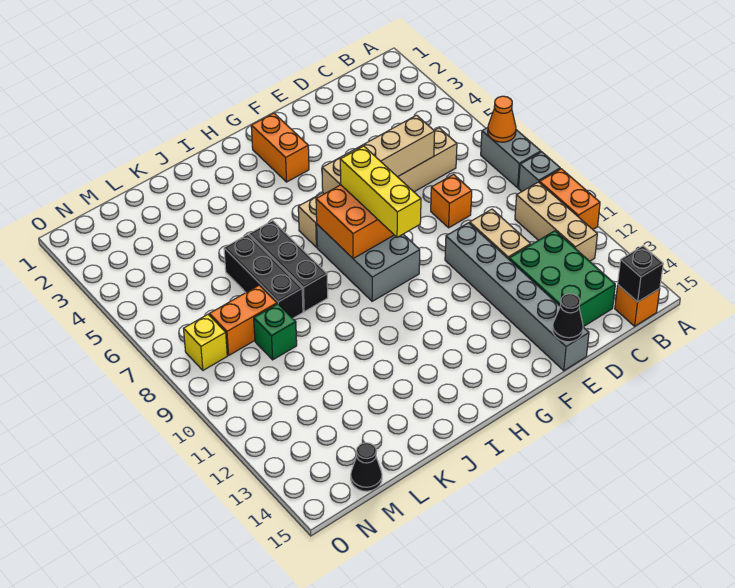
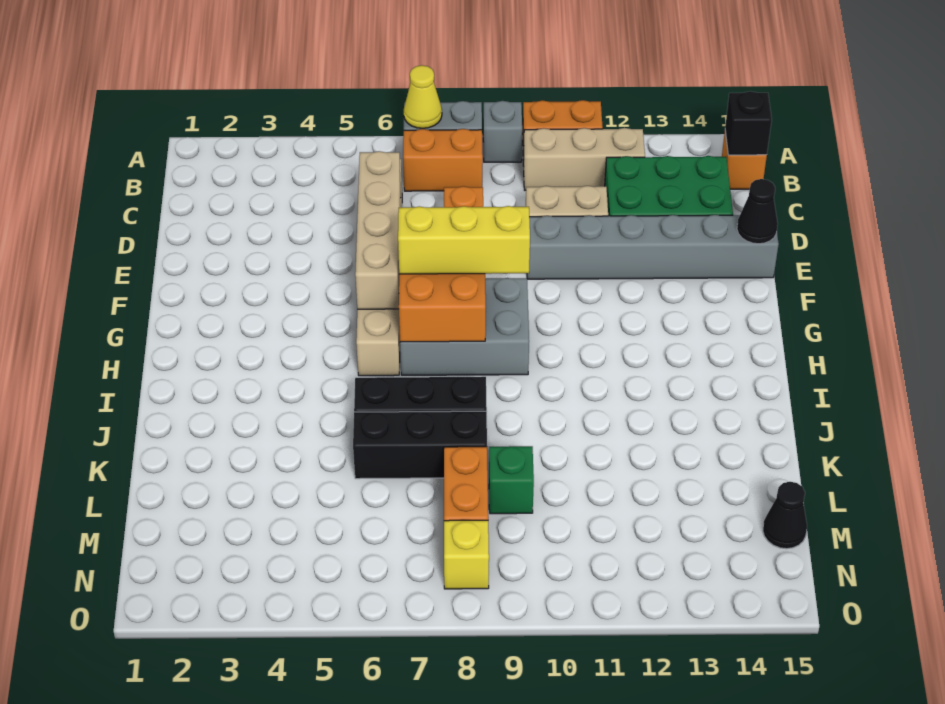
orange cone A7 level 2 -> yellow cone A7 level 2
orange brick G2:G3 level 1 -> orange brick B7:B8 level 1

